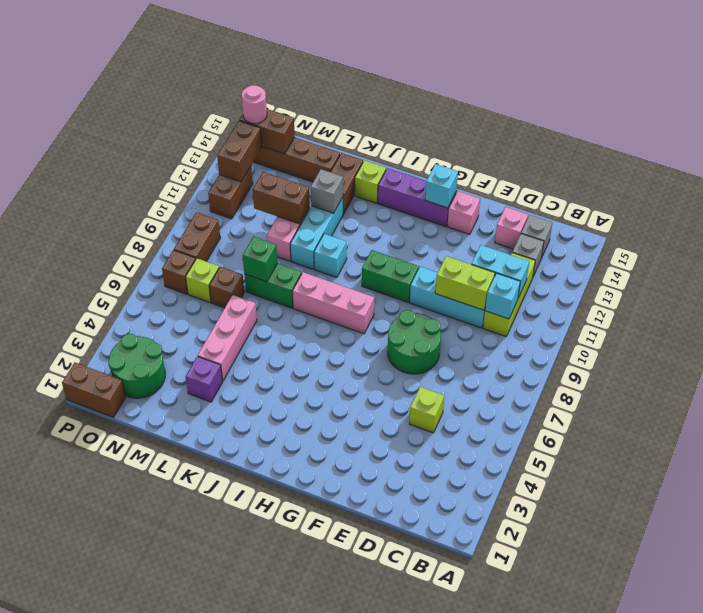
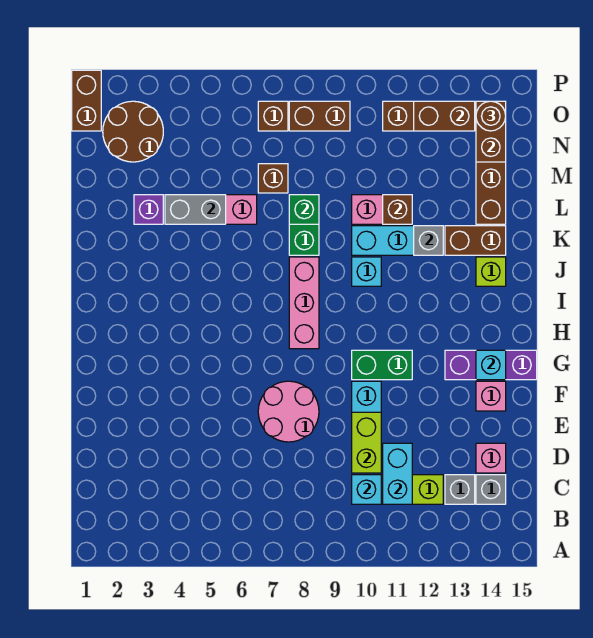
lime brick D5 level 1 -> none
green round brick E7:F8 level 1 -> pink round brick E7:F8 level 1
green brick G10:H10 level 1 -> green brick G10:G11 level 1
purple brick G14:I14 level 1 -> purple brick G13:G15 level 1
none -> grey brick L4:L5 level 2
brown brick L11:M11 level 2 -> brown brick L11 level 2
green round brick N2:O3 level 1 -> brown round brick N2:O3 level 1
lime brick N7 level 1 -> none
pink round brick O14 level 3 -> brown round brick O14 level 3

